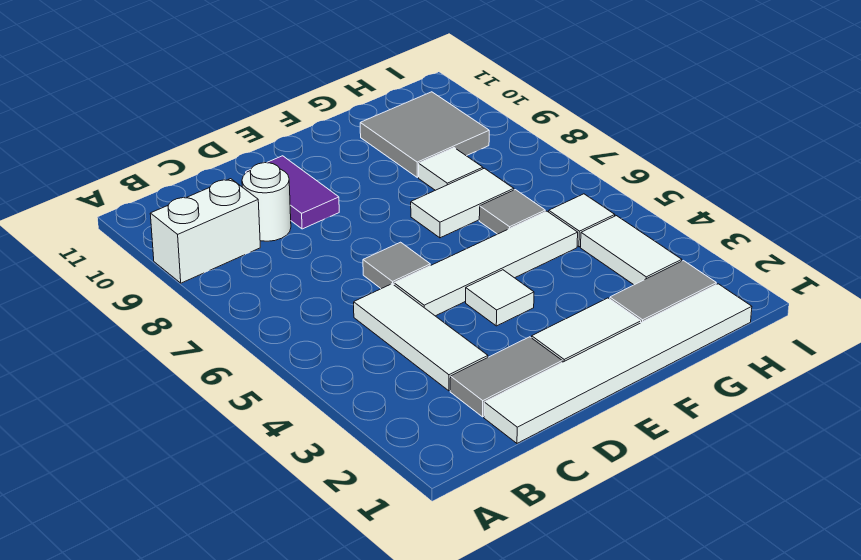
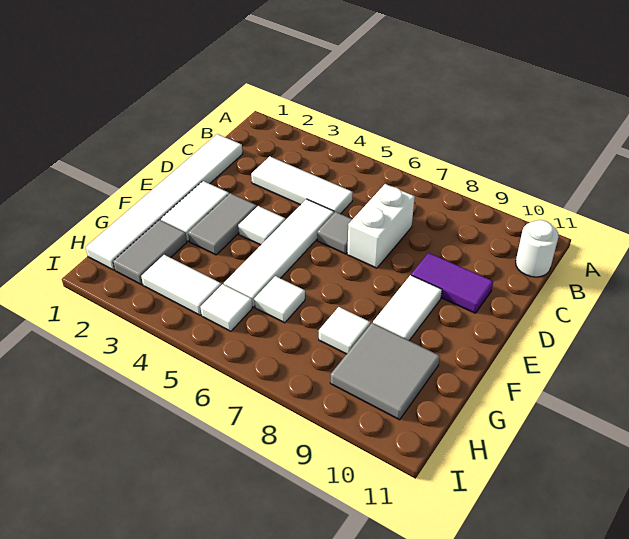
white brick A9:B9 level 1 -> white brick C7:D7 level 1
grey tile C2:D2 level 1 -> grey tile E3:F3 level 1
white round brick C9 level 1 -> white round brick B11 level 1
white tile F7:G7 level 1 -> white tile E9:F9 level 1
grey tile G6 level 1 -> white tile G6 level 1

